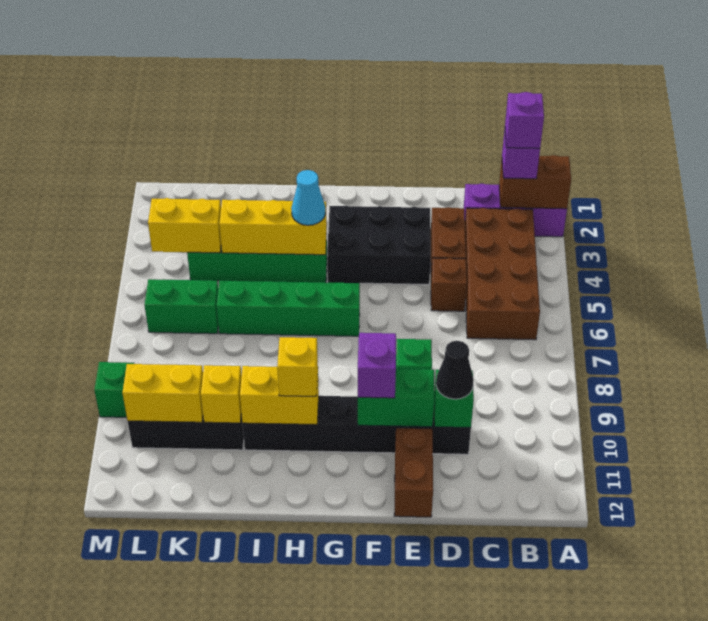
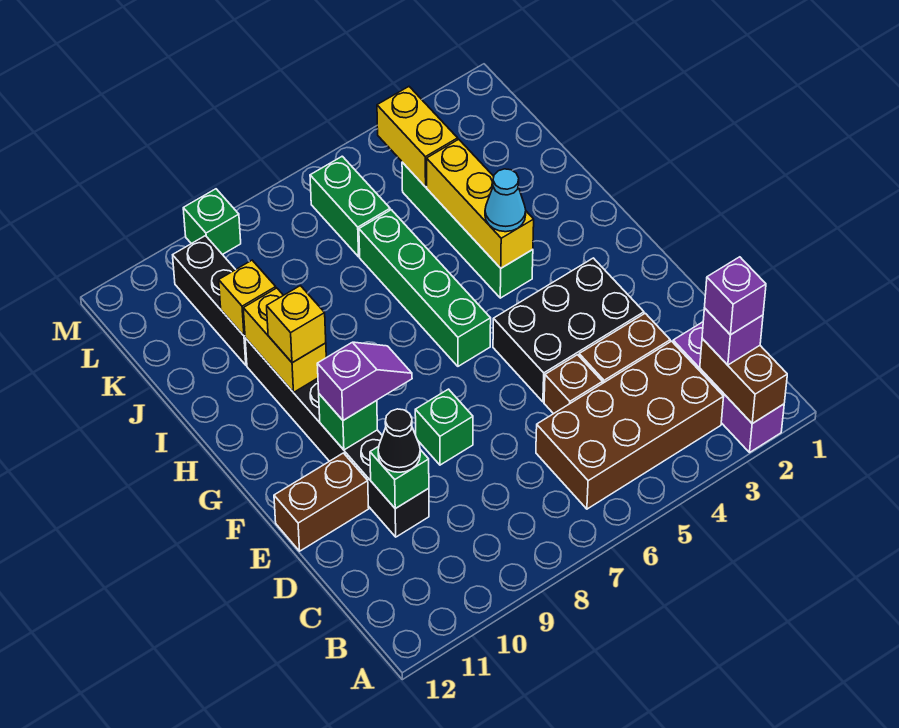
black brick E3:G4 level 1 -> black brick E3:F5 level 1
green brick E10:F10 level 2 -> green brick F10 level 2
yellow brick K10:L10 level 2 -> none

